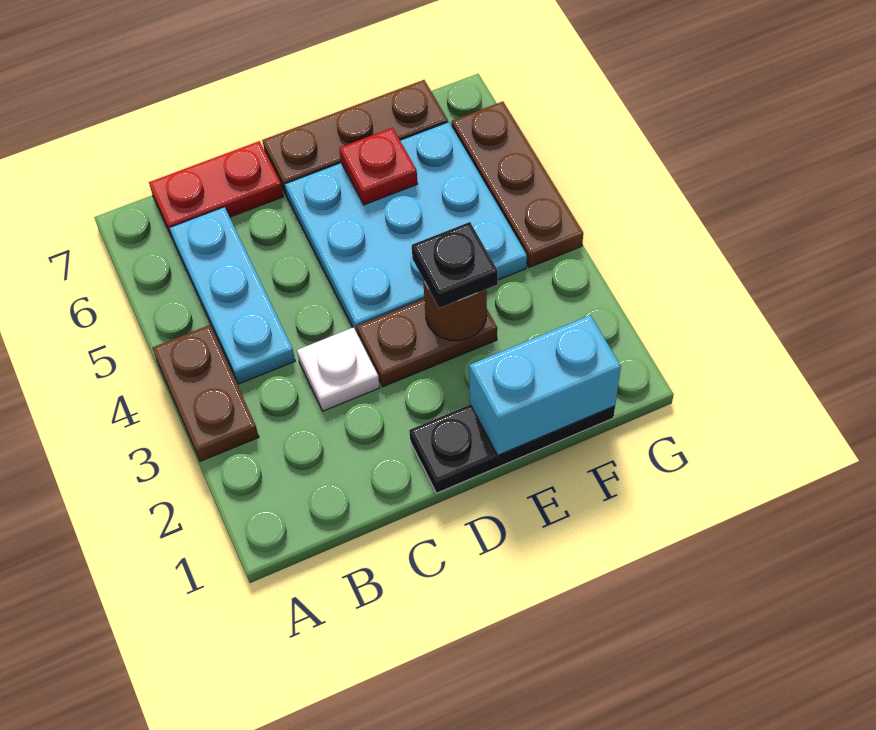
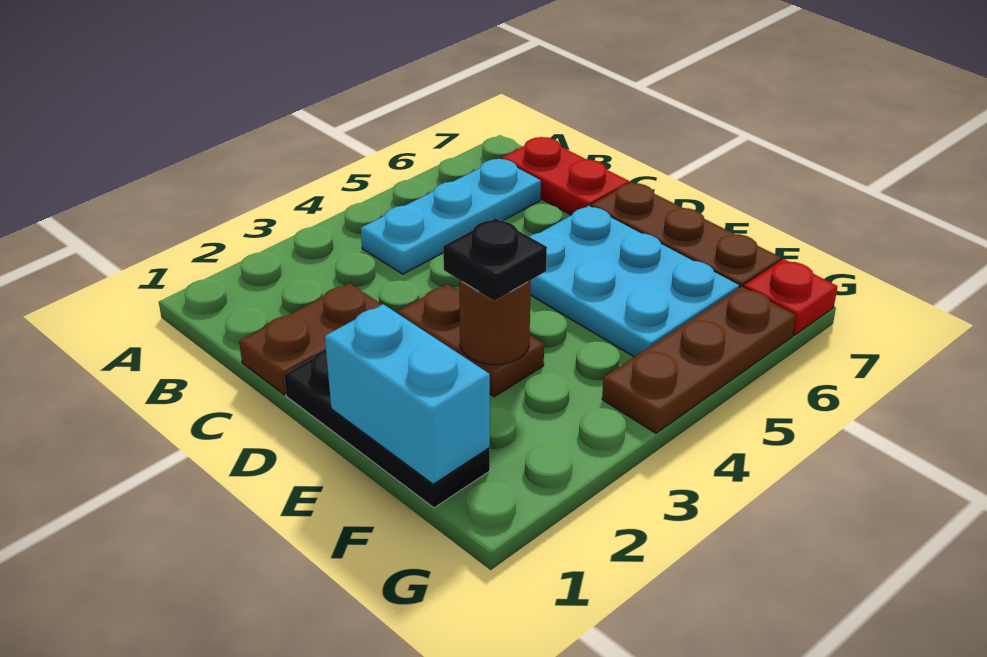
brown plate A3:A4 level 1 -> brown plate C1:C2 level 1
white plate C3 level 1 -> none
cyan plate D4:F6 level 1 -> cyan plate D5:F6 level 1
red plate E6 level 2 -> red plate G7 level 1

